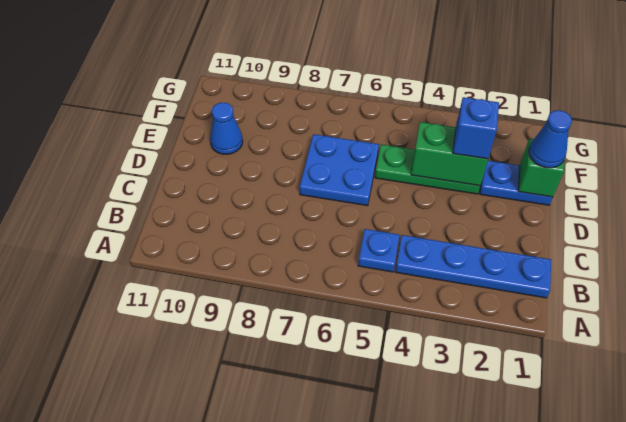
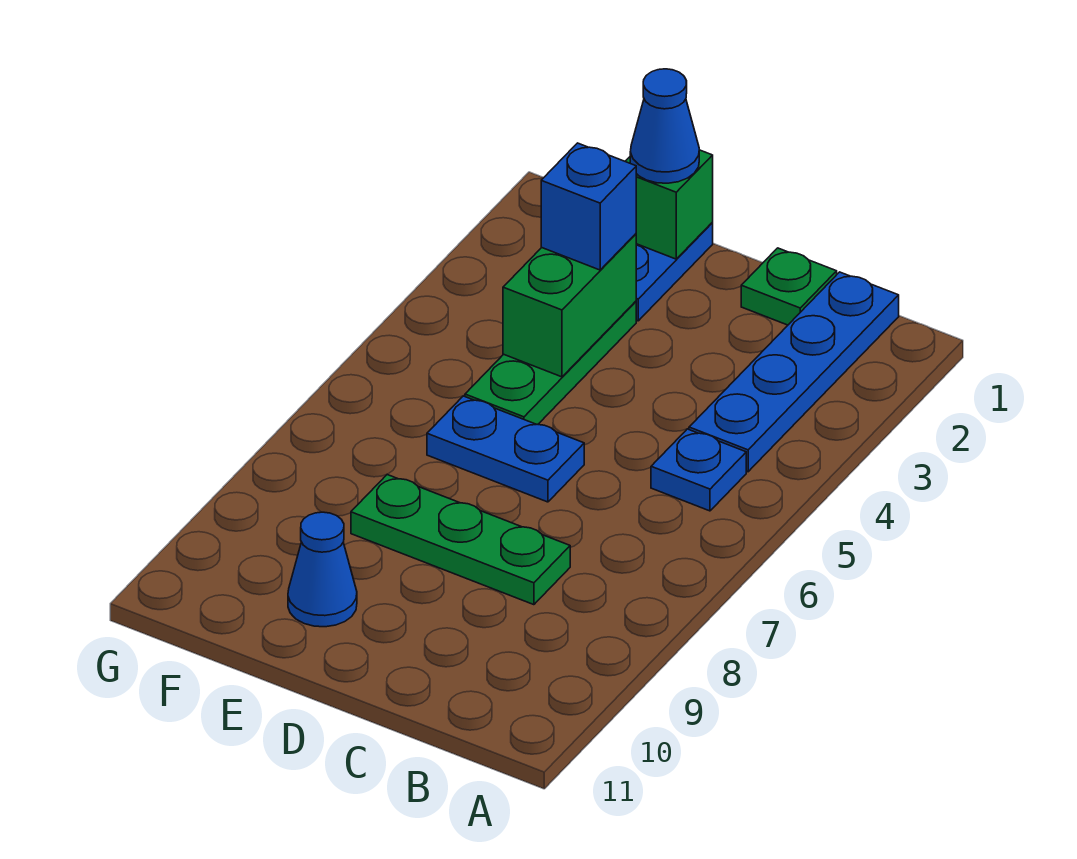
none -> green plate C1 level 1
none -> green plate C8:E8 level 1
blue plate D6:E7 level 1 -> blue plate D6:E6 level 1

